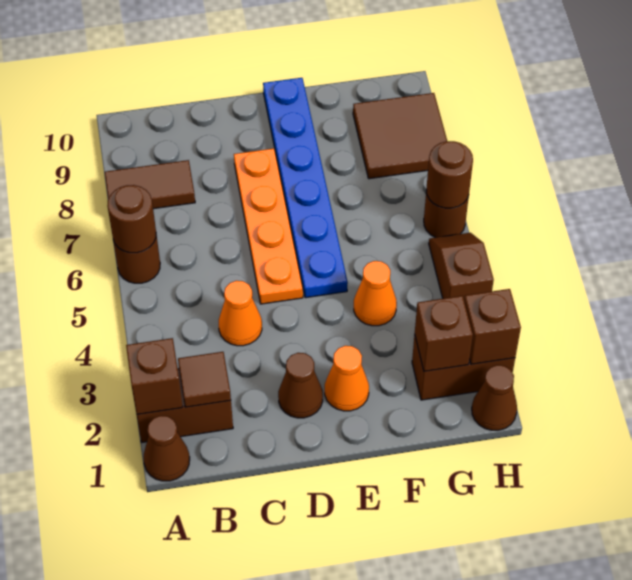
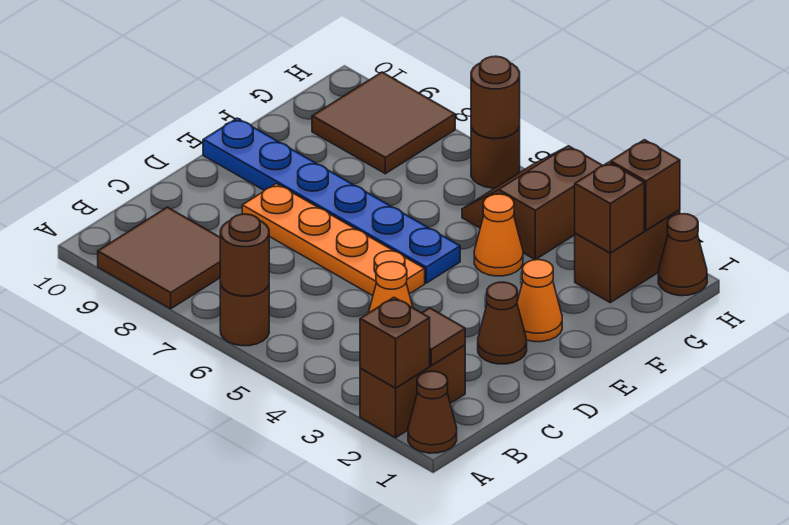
brown tile A8:B8 level 1 -> brown tile A8:B9 level 1
brown slope H4:H5 level 1 top 4 -> brown slope G4:H5 level 1 top 4

